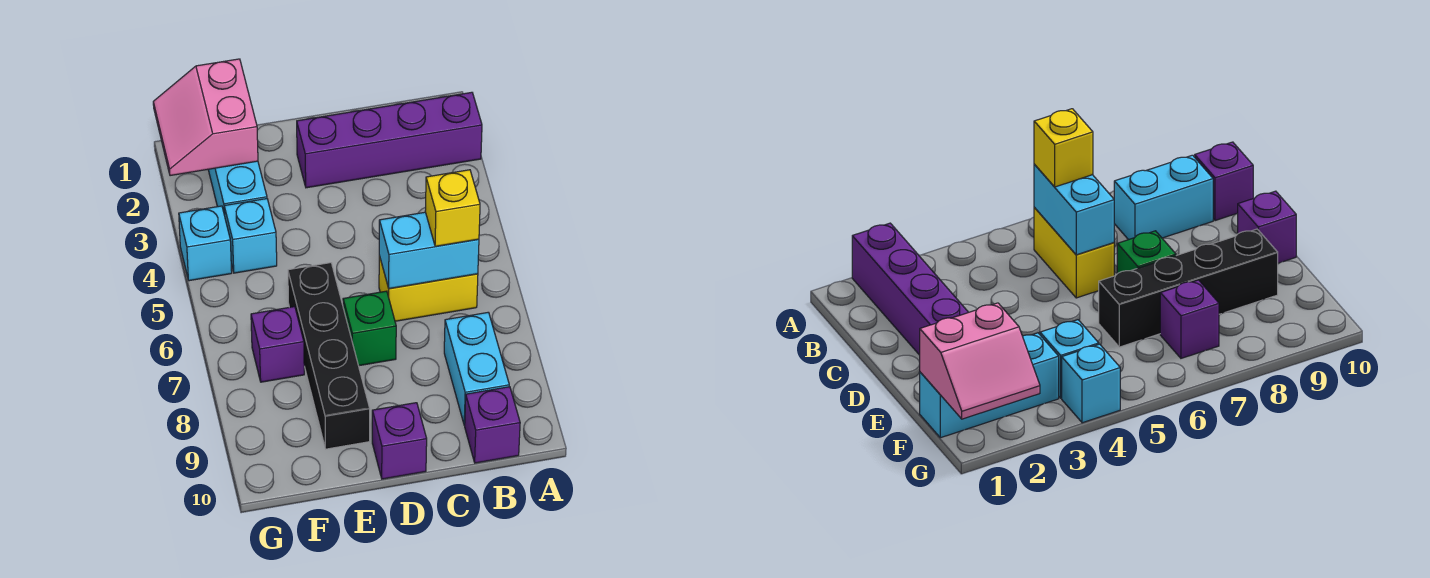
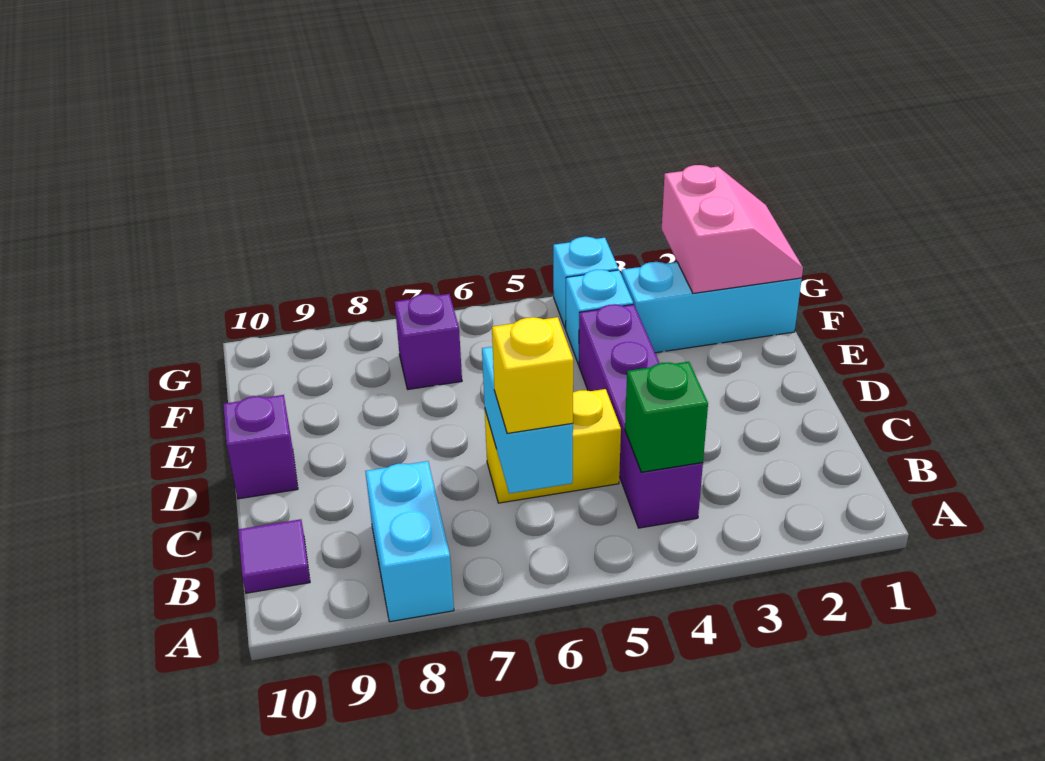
purple brick A2:D2 level 1 -> purple brick B4:E4 level 1
yellow brick B6:C6 level 1 -> yellow brick C5:C6 level 1
cyan brick B8:B9 level 1 -> cyan brick A8:B8 level 1
purple brick B10 level 1 -> purple tile B10 level 1
green brick D7 level 1 -> green brick B4 level 2
black brick E6:E9 level 1 -> none
pink slope F1:G2 level 2 top F -> pink slope F1:G2 level 2 top 2

